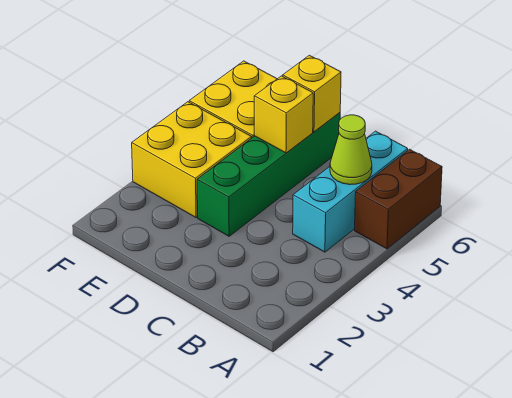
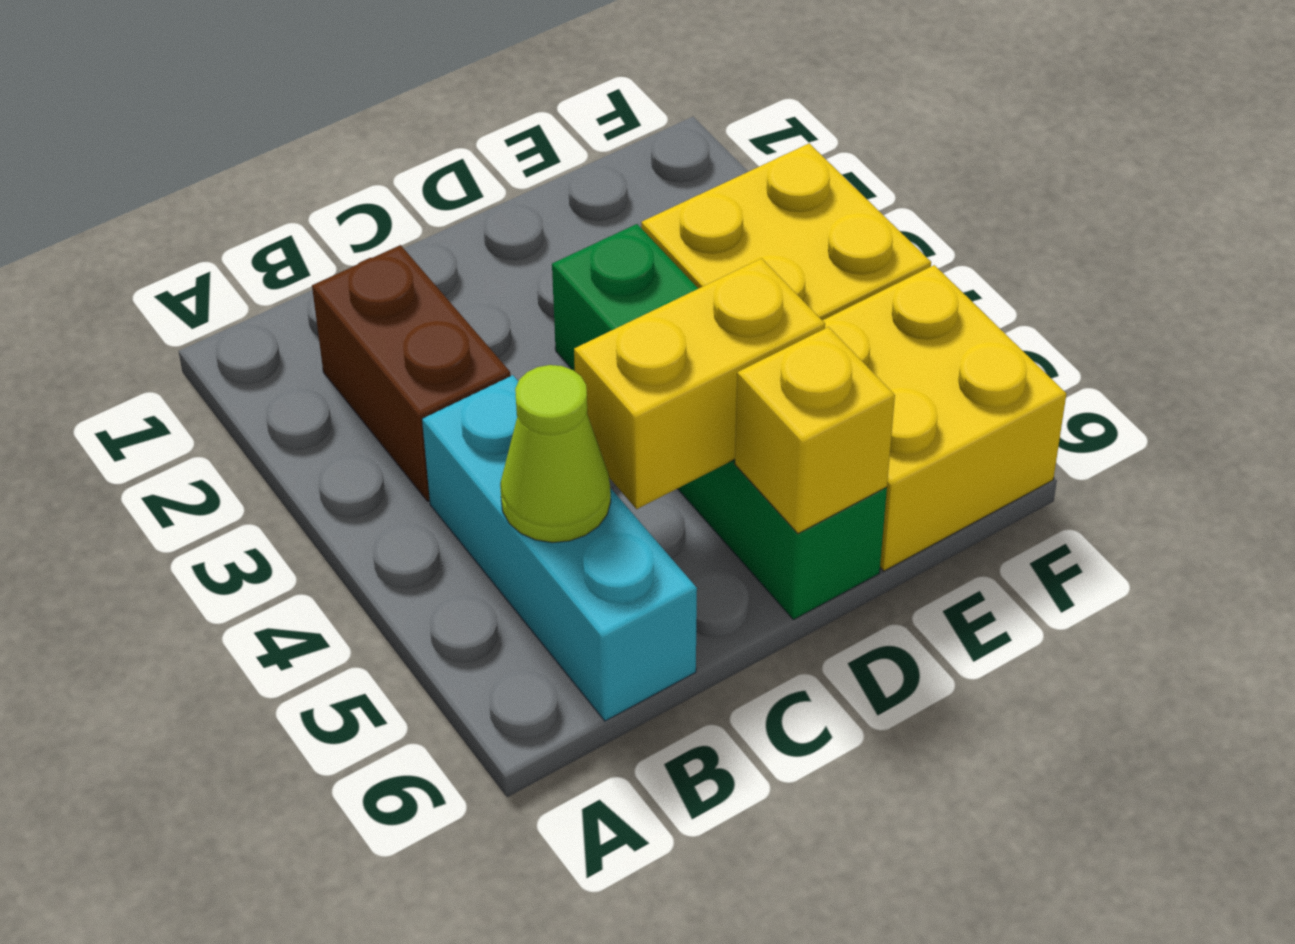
brown brick A5:A6 level 1 -> brown brick B2:B3 level 1
yellow brick D5 level 2 -> yellow brick C5:D5 level 2

